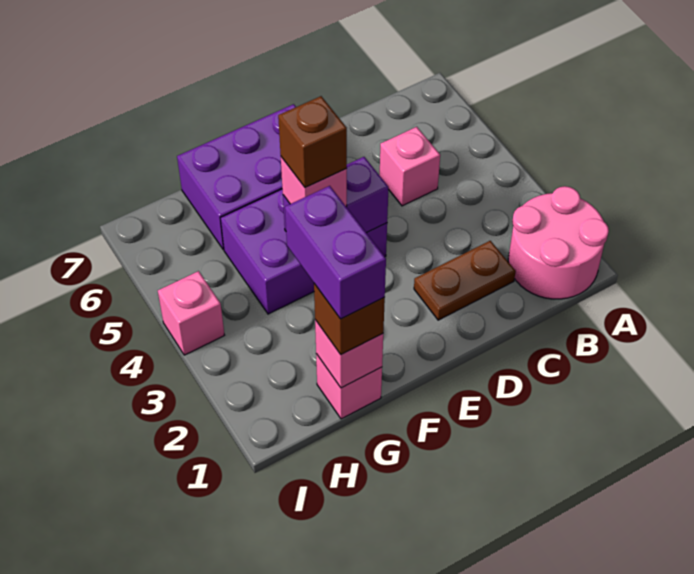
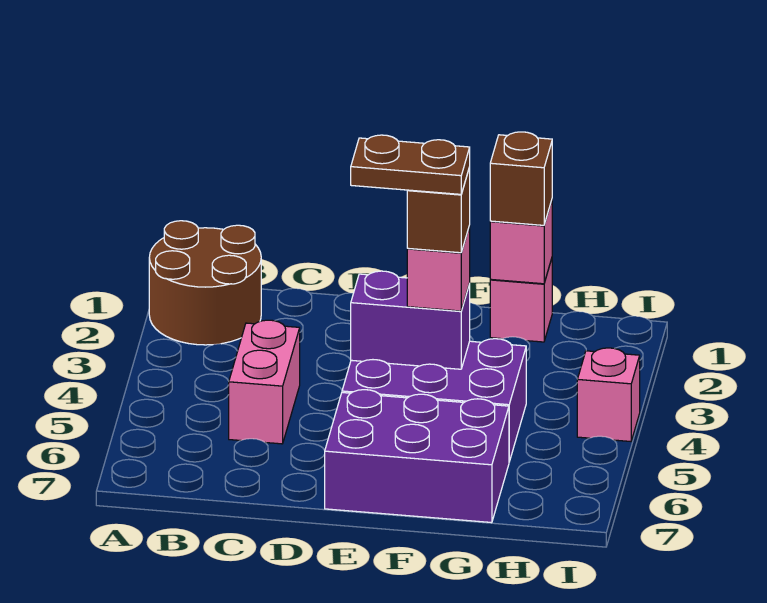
pink round brick A1:B2 level 1 -> brown round brick A1:B2 level 1
brown plate C2:D2 level 1 -> brown plate E4:F4 level 5
pink brick C5 level 1 -> pink brick C4:C5 level 1
purple brick G1:G2 level 4 -> none

